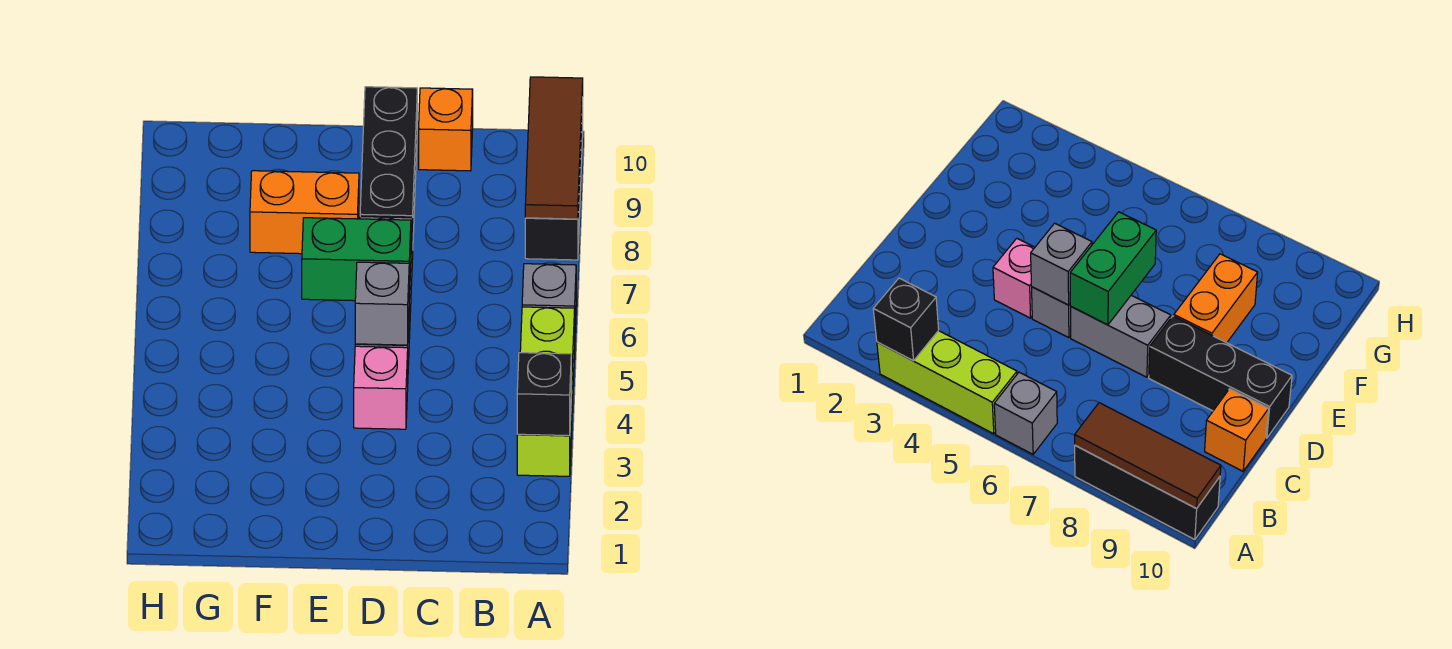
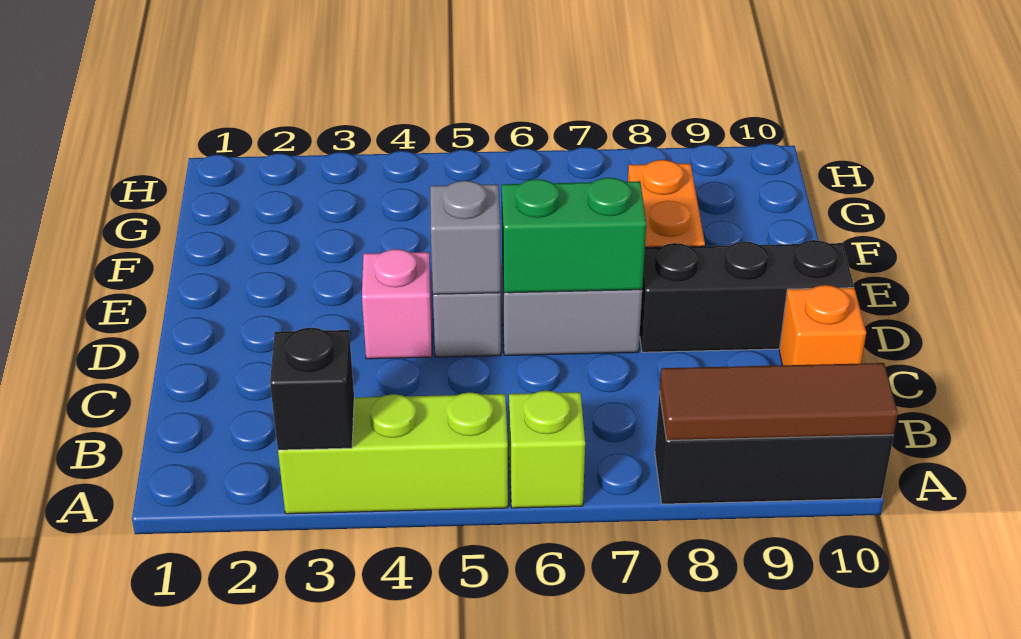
grey brick A6 level 1 -> lime brick A6 level 1
green brick D6:E6 level 2 -> green brick D6:D7 level 2

